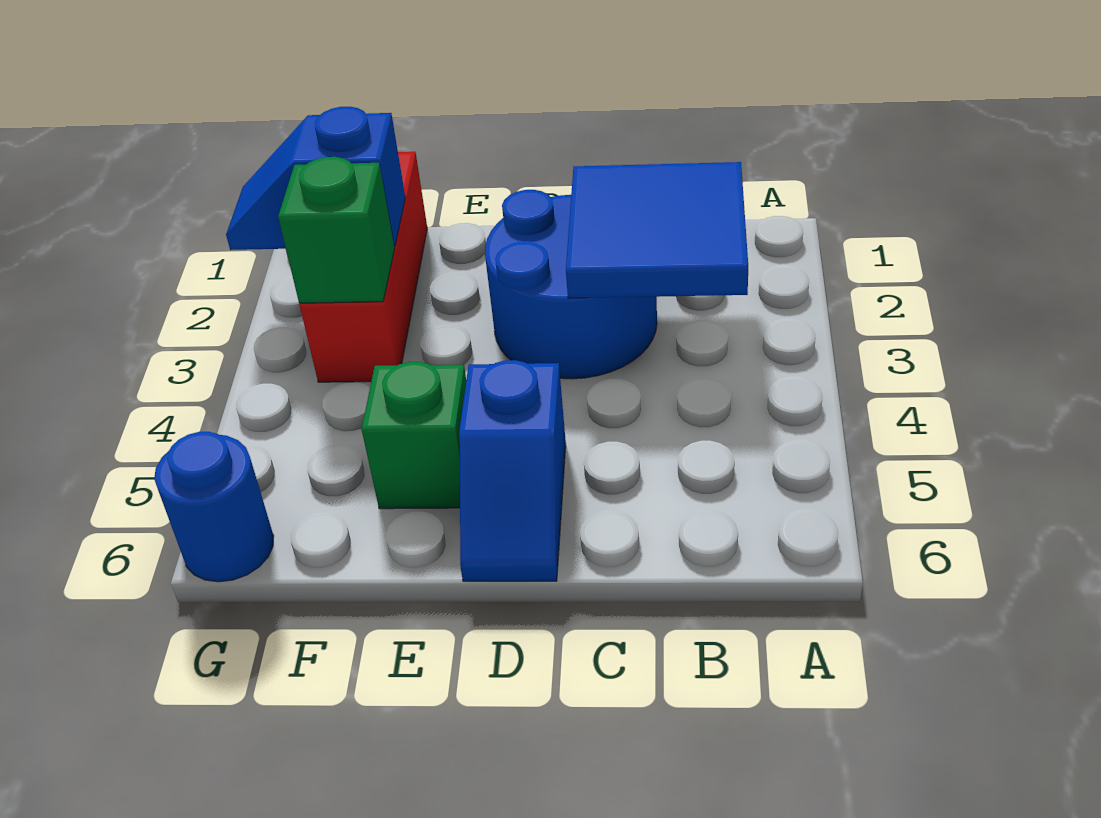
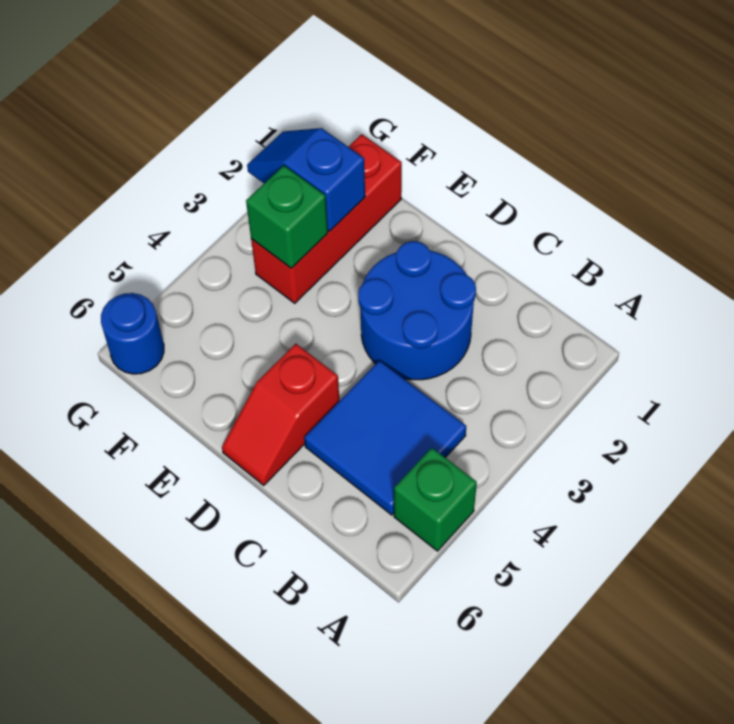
blue tile B2:C3 level 2 -> blue tile B4:C5 level 1
blue slope D5:D6 level 1 top 5 -> red slope D5:D6 level 1 top 5
green brick E5 level 1 -> green brick A5 level 1

